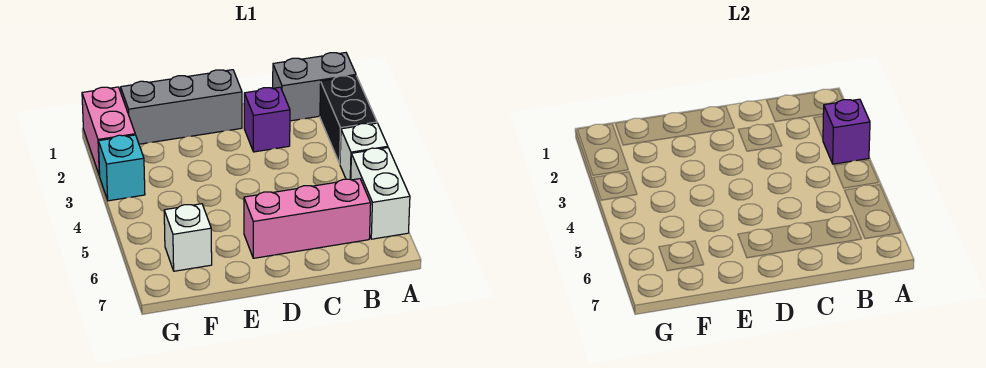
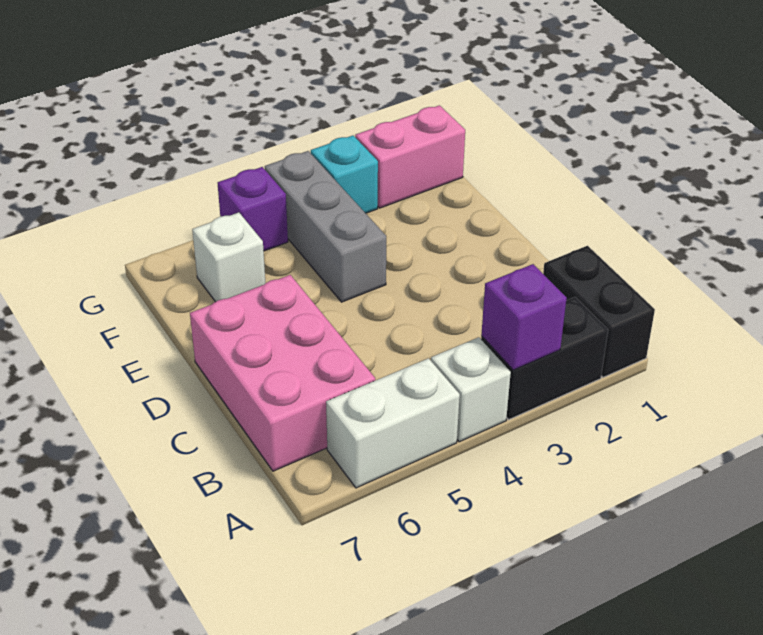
grey brick A1:B1 level 1 -> black brick A1:B1 level 1
pink brick B6:D6 level 1 -> pink brick B6:D7 level 1
purple brick C2 level 1 -> purple brick G5 level 1
grey brick D1:F1 level 1 -> grey brick E4:G4 level 1

